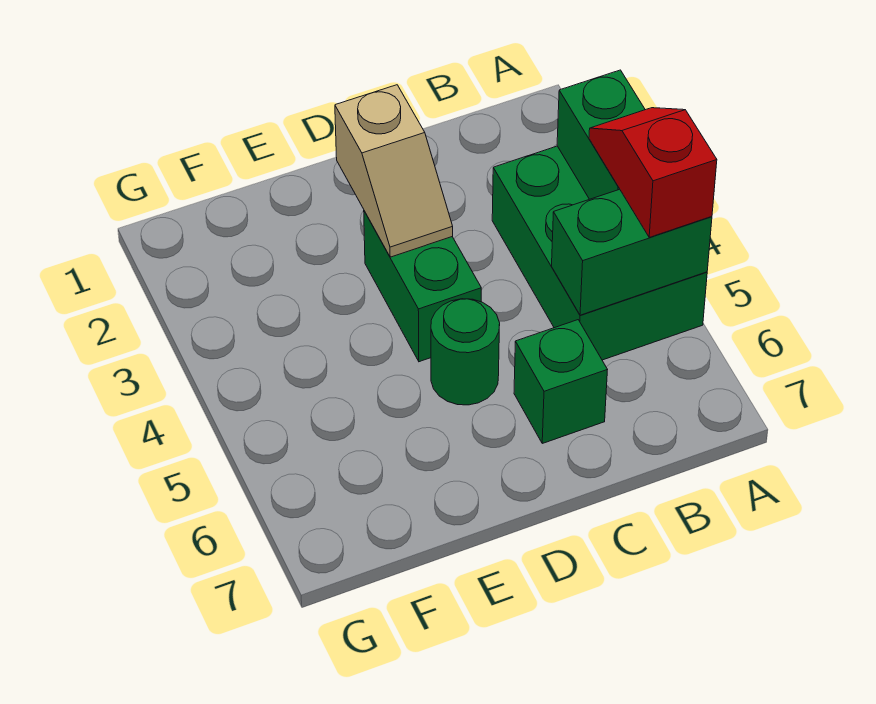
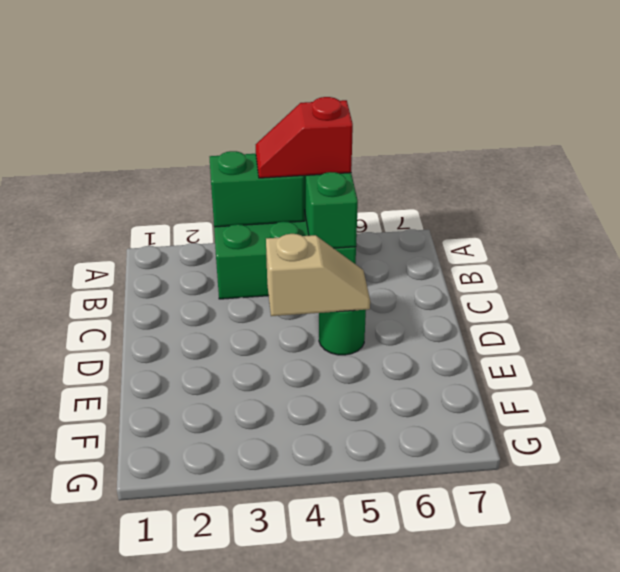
green brick C6 level 1 -> none
tan slope D2:D3 level 2 top 2 -> tan slope D4:D5 level 2 top 4
green brick D3:D4 level 1 -> none

